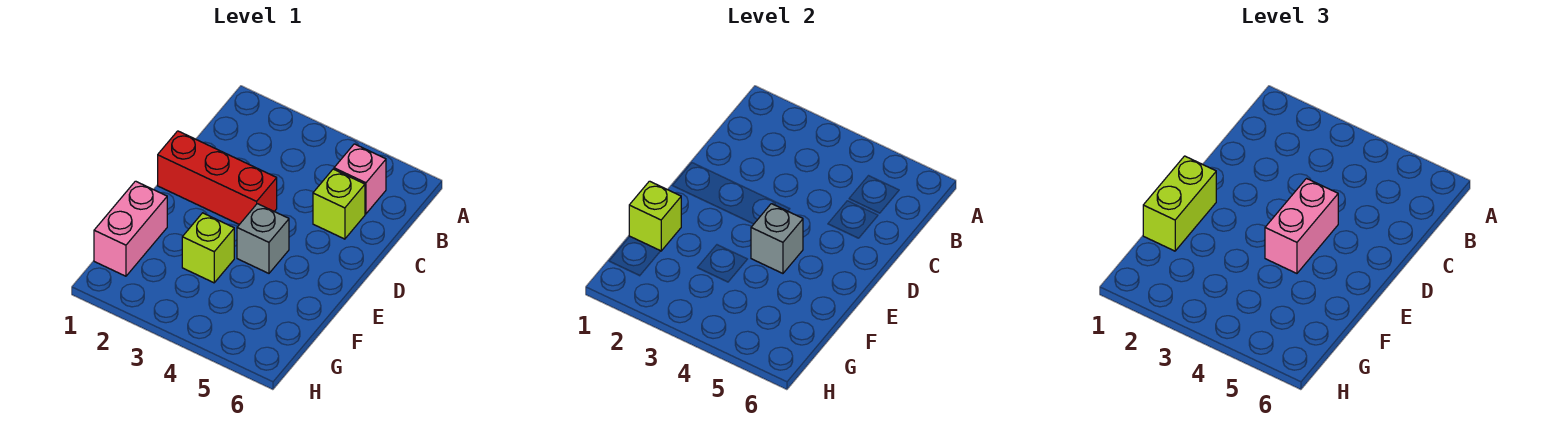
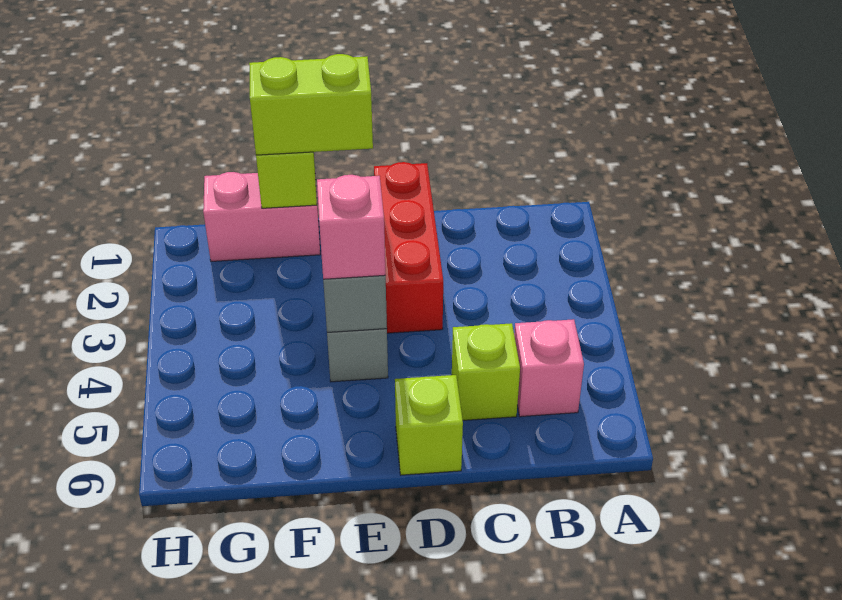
pink brick D4:E4 level 3 -> pink brick E4 level 3
lime brick F3 level 1 -> lime brick D6 level 1

